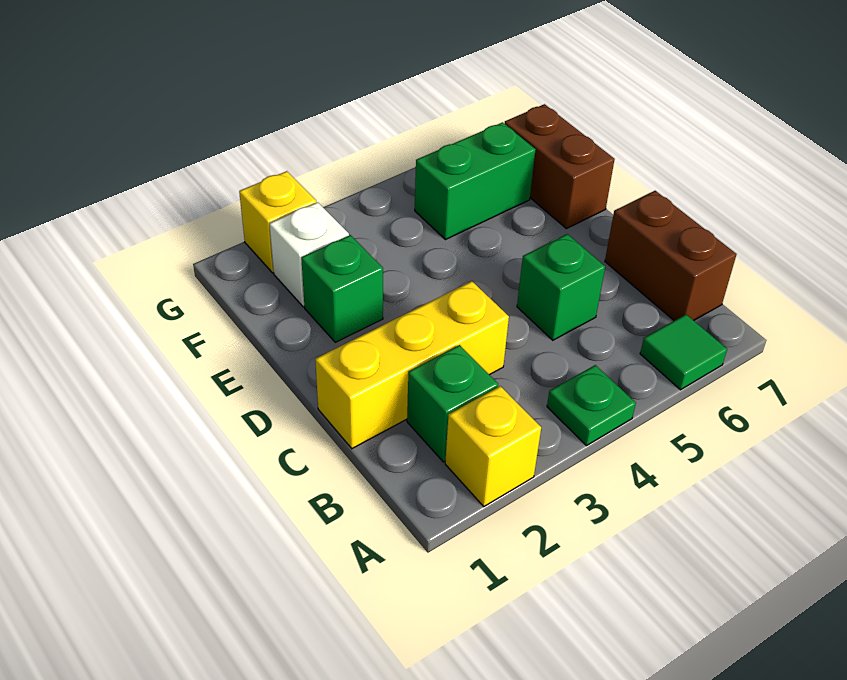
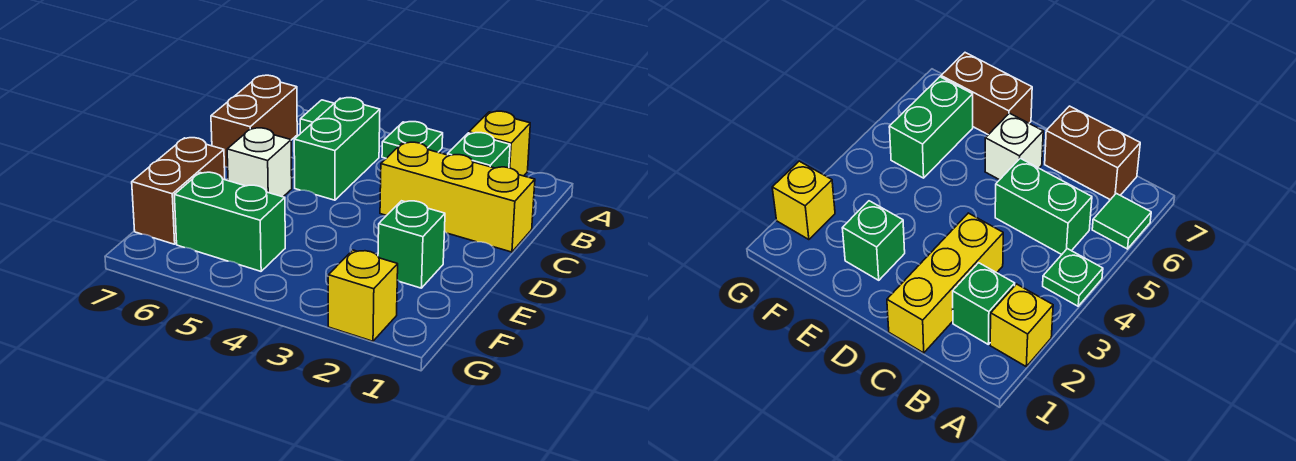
green brick C5 level 1 -> green brick B5:C5 level 1
white brick F2 level 1 -> white brick D6 level 1

